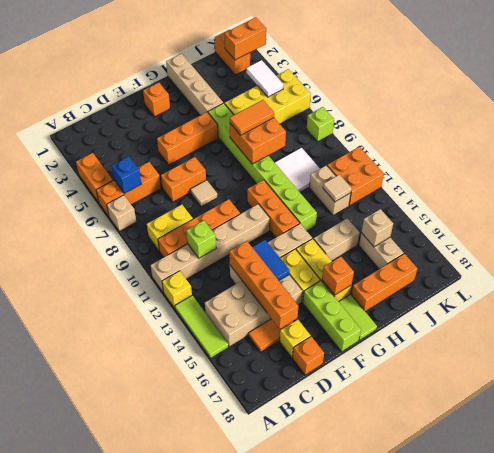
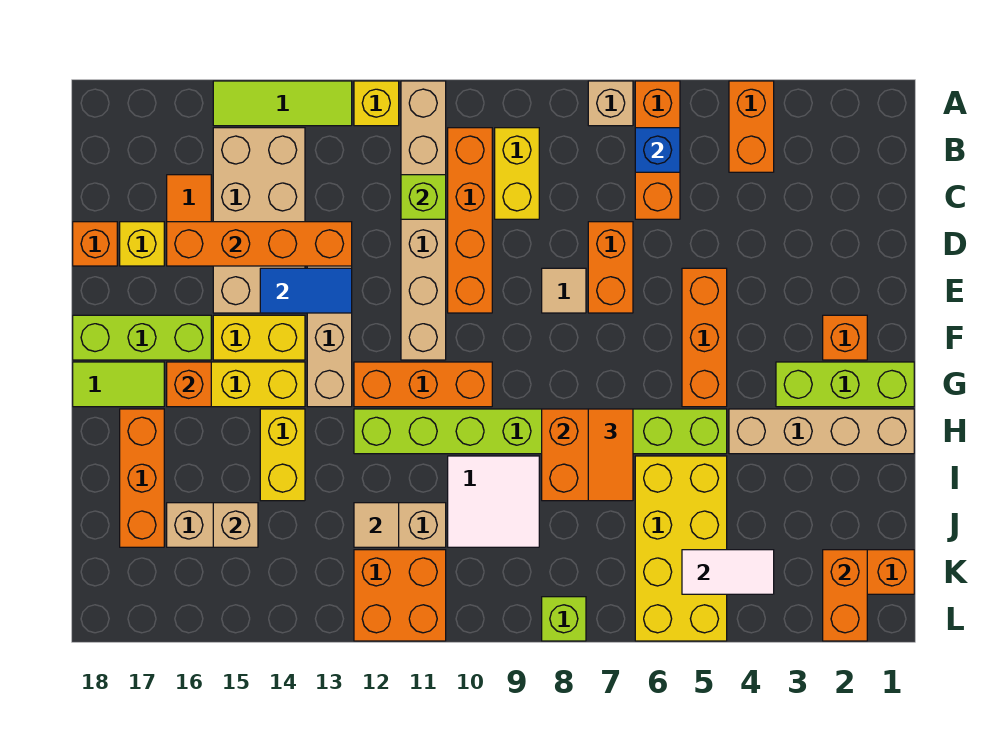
orange brick A4:A5 level 1 -> orange brick A4:B4 level 1
none -> lime brick G1:G3 level 1
tan brick H14:I14 level 1 -> yellow brick H14:I14 level 1

